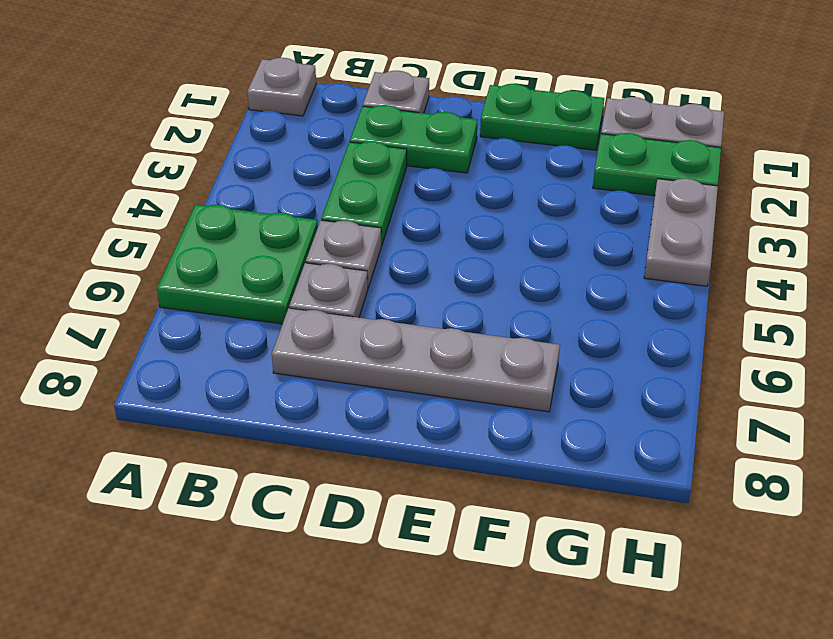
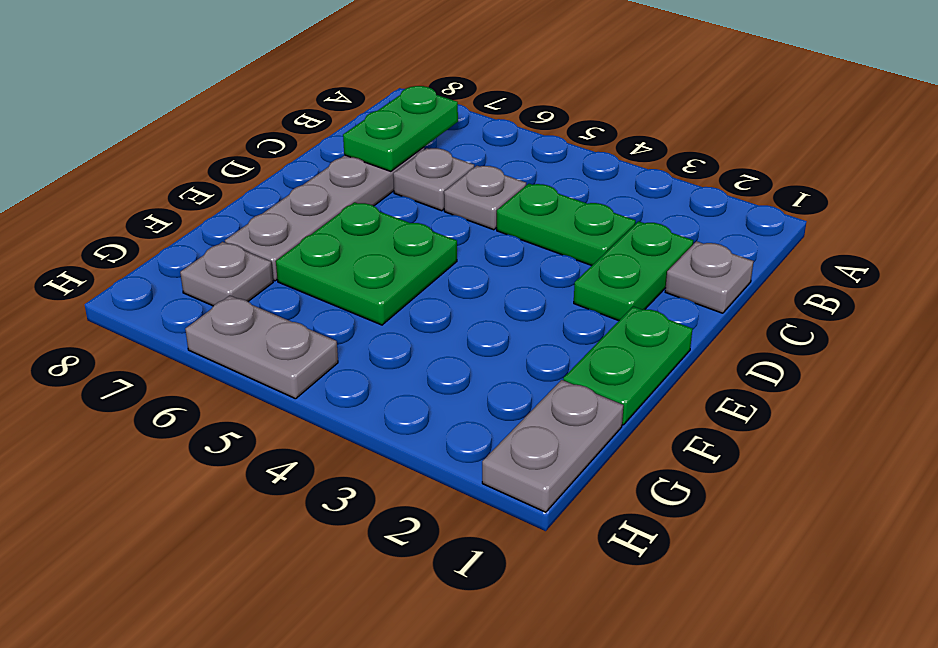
grey plate A1 level 1 -> grey plate G7 level 1
green plate A5:B6 level 1 -> green plate E5:F6 level 1
green plate G2:H2 level 1 -> green plate B7:C7 level 2
grey plate H3:H4 level 1 -> grey plate H5:H6 level 1

